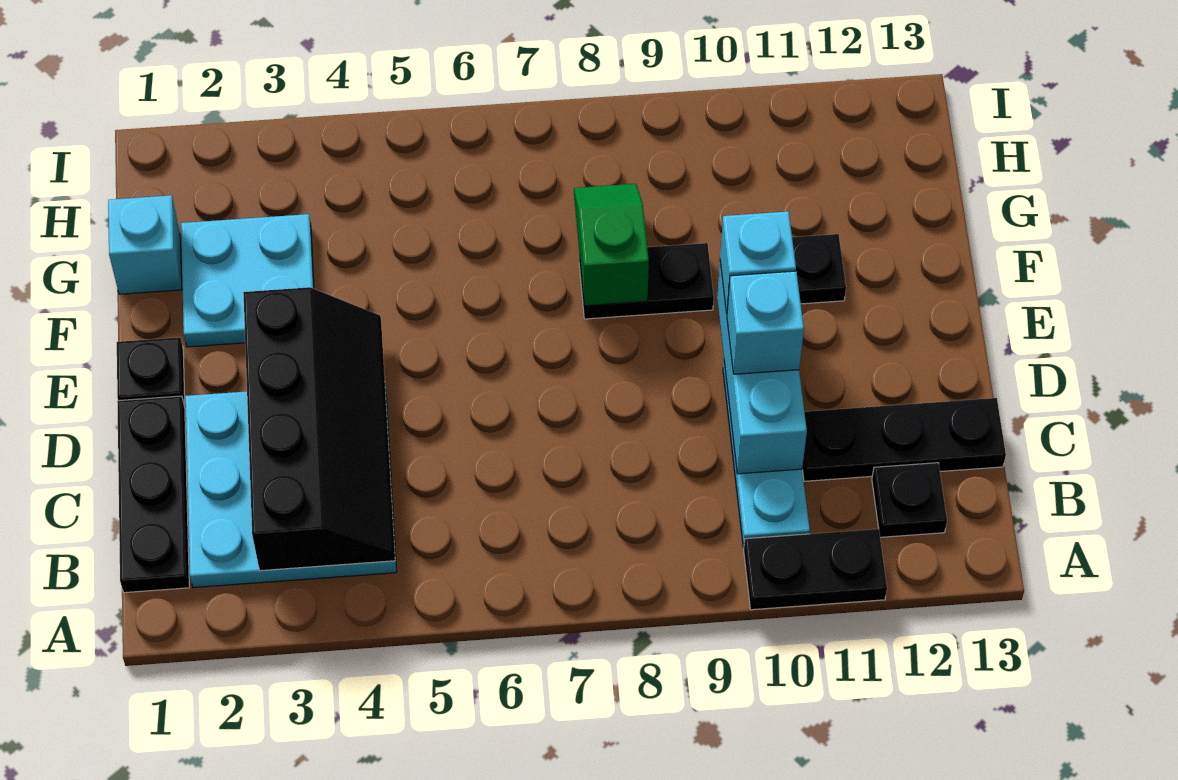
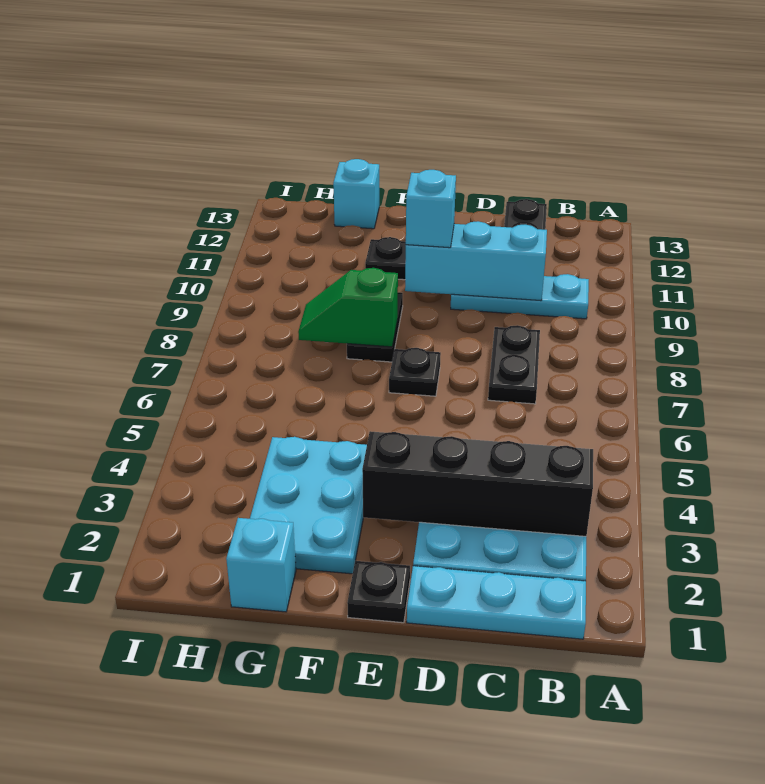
black plate A10:A11 level 1 -> black plate C7:C8 level 1
black plate B1:D1 level 1 -> cyan plate B1:D1 level 1
black plate B12 level 1 -> black plate E7 level 1
cyan brick D10 level 3 -> cyan brick G13 level 1
cyan plate F2:G3 level 1 -> cyan plate F2:G4 level 1

